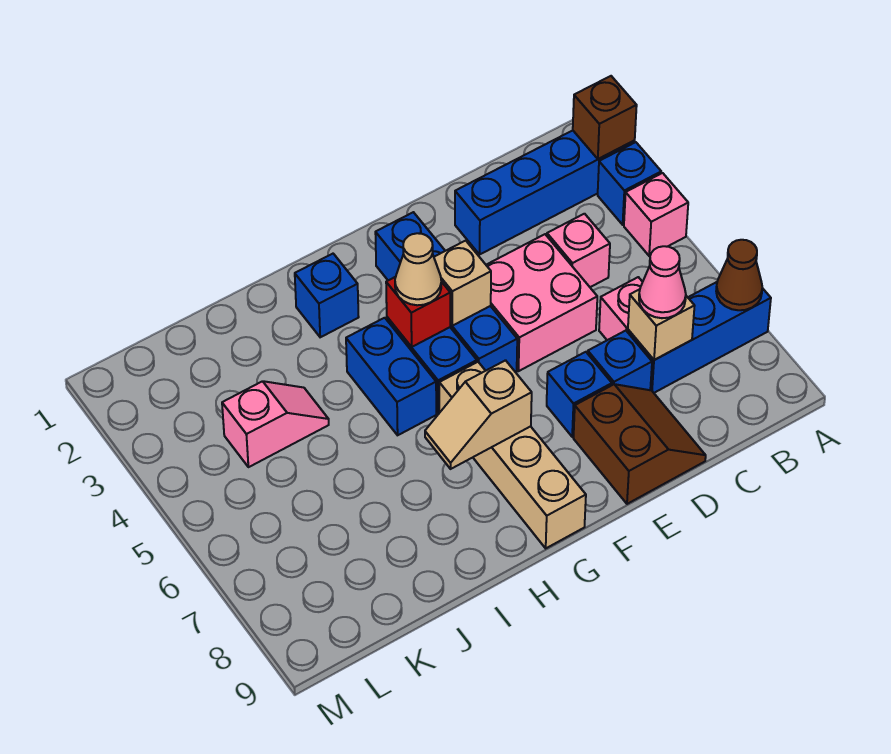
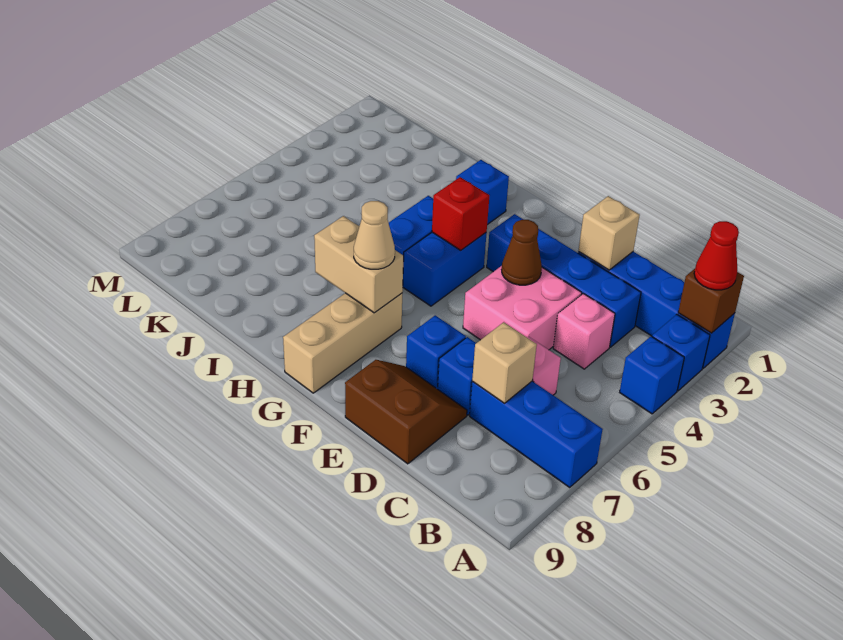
none -> red cone A2 level 3
pink brick A4 level 1 -> blue brick A4 level 1
brown cone A7 level 2 -> brown cone E4 level 2
pink cone C7 level 3 -> none
brown slope D8:E9 level 1 top E -> brown slope D8:E9 level 1 top 9
blue brick F2:F5 level 1 -> blue brick C3:F3 level 1
tan brick F4 level 2 -> tan brick D2 level 2
tan cone G4 level 3 -> tan cone G7 level 3
tan brick G6:G9 level 1 -> tan brick G7:G9 level 1
tan slope G7:H7 level 2 top G -> tan brick G7:H7 level 2
pink slope J4:K4 level 1 top K -> none

